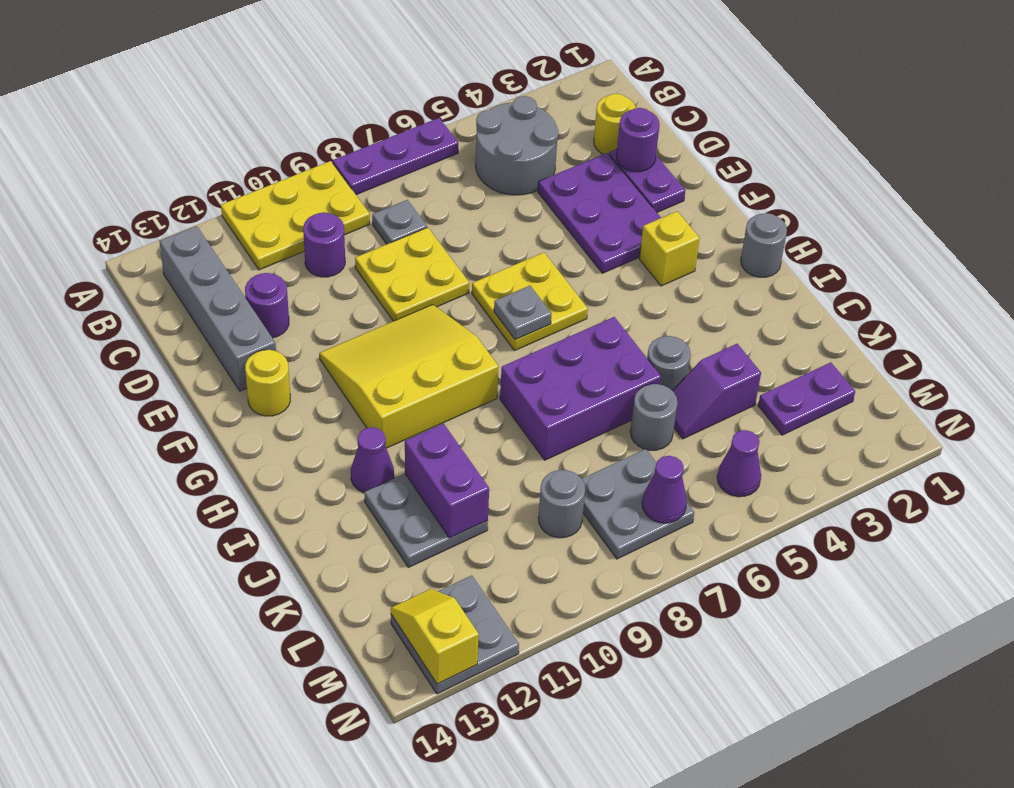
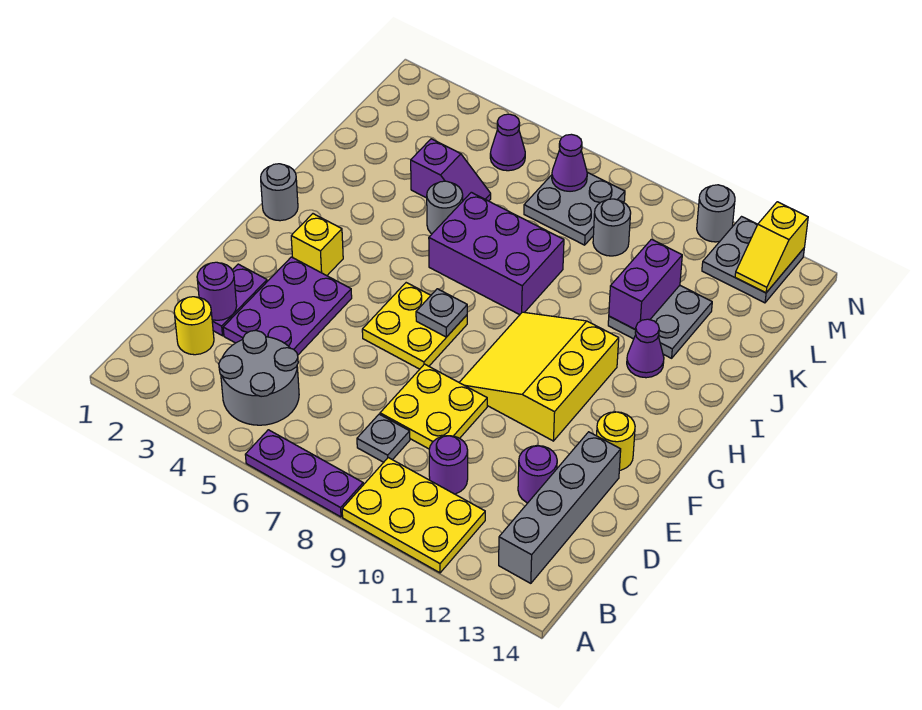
yellow slope F9:H11 level 1 top H -> yellow slope F9:H11 level 1 top 11
grey round brick K6 level 1 -> grey round brick N11 level 1
purple plate L2:L3 level 1 -> none

